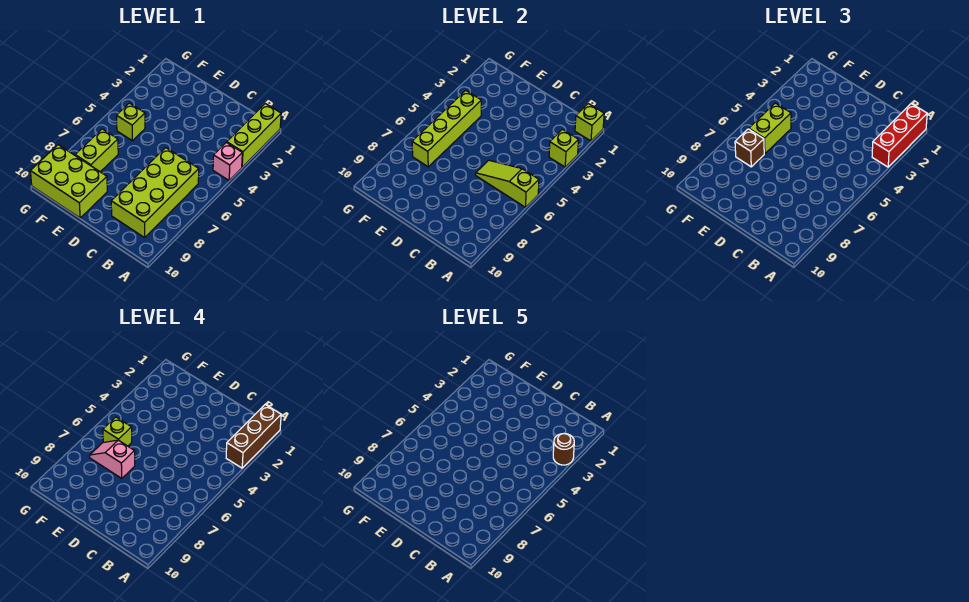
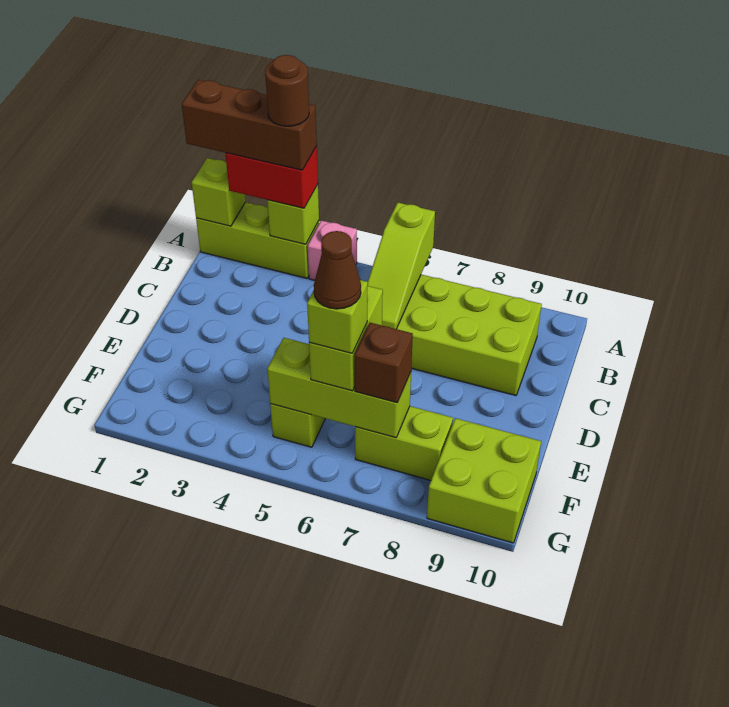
red brick A1:A3 level 3 -> red brick A2:A3 level 3
pink slope E7:F7 level 4 top E -> none
lime brick E9:G10 level 1 -> lime brick F9:G10 level 1
lime brick F4:F7 level 2 -> lime brick F5:F7 level 2
lime brick F5:F6 level 3 -> lime brick E6:F6 level 3
none -> brown cone F6 level 5

